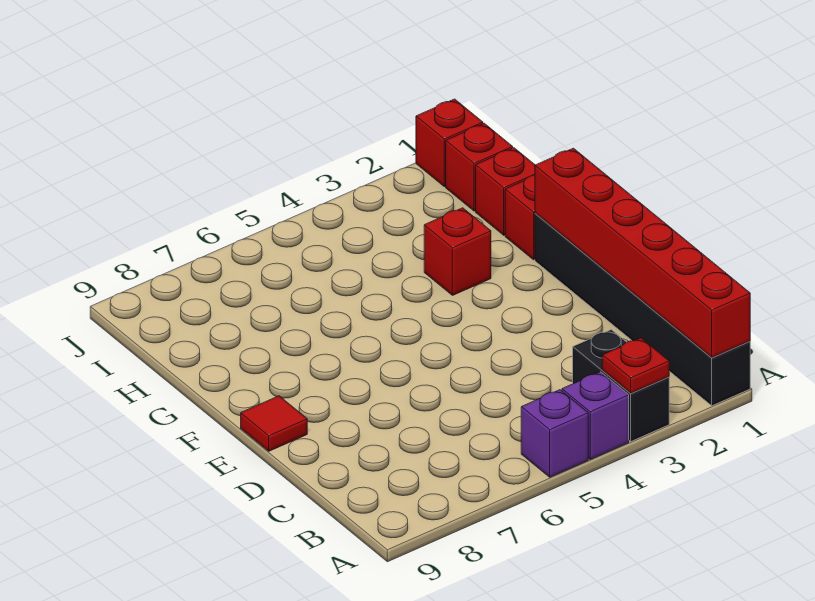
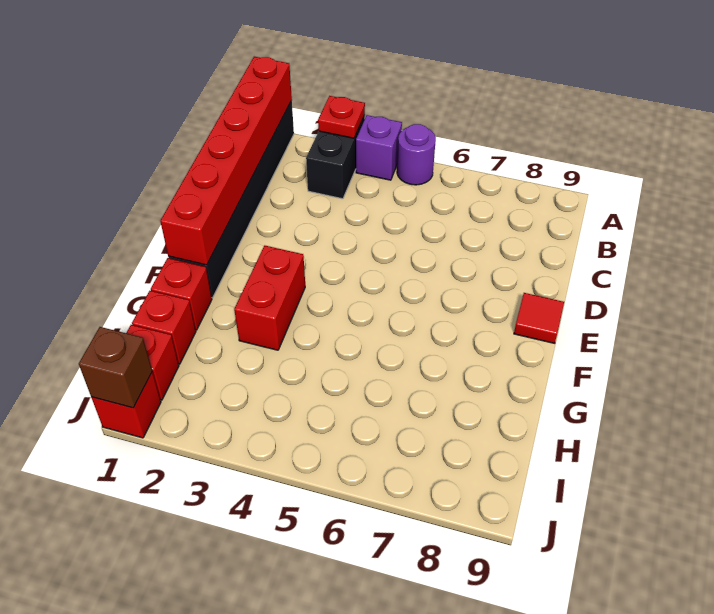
purple brick A5 level 1 -> purple round brick A5 level 1
red brick G3 level 1 -> red brick F3:G3 level 1
none -> brown brick J1 level 2

